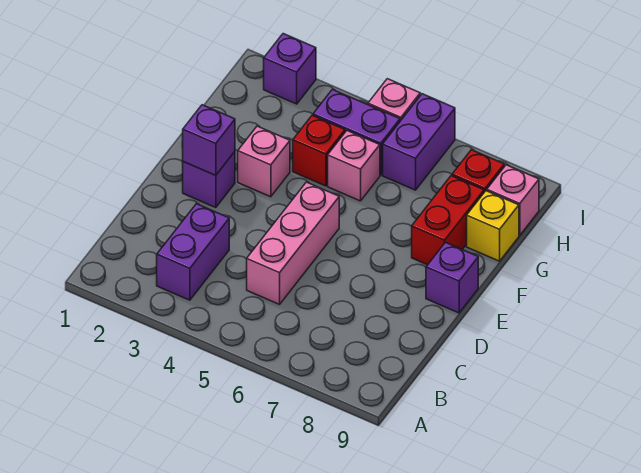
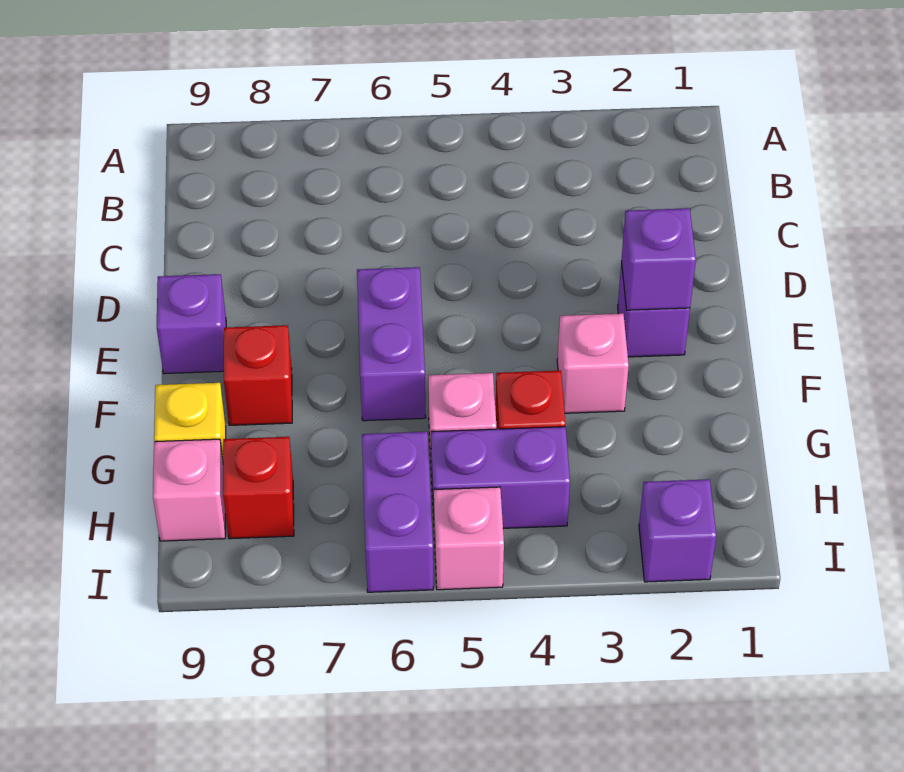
purple brick B3:C3 level 1 -> purple brick E6:F6 level 1
pink brick C5:E5 level 1 -> none
red brick F8:G8 level 1 -> red brick F8 level 1

